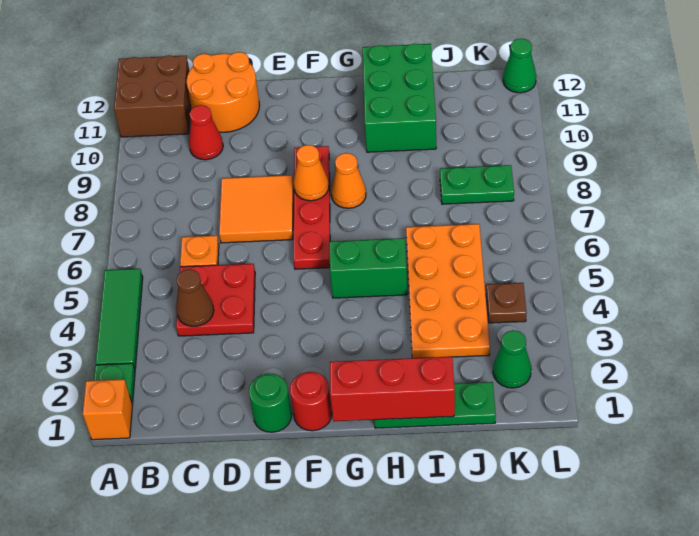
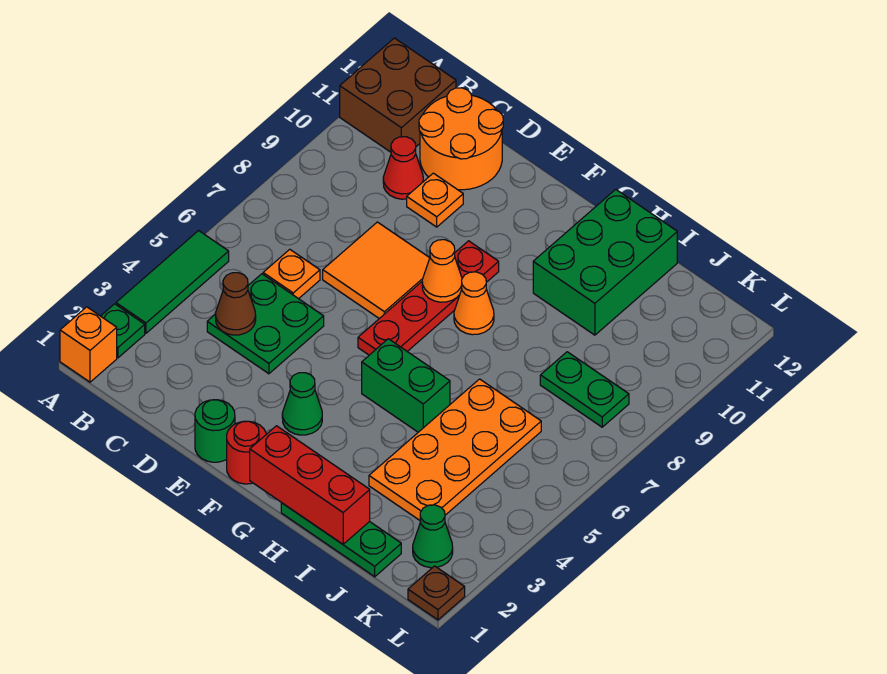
red plate C4:D5 level 1 -> green plate C4:D5 level 1
none -> orange plate D10 level 1
brown plate K4 level 1 -> brown plate L1 level 1
green cone L12 level 1 -> green cone F3 level 1

